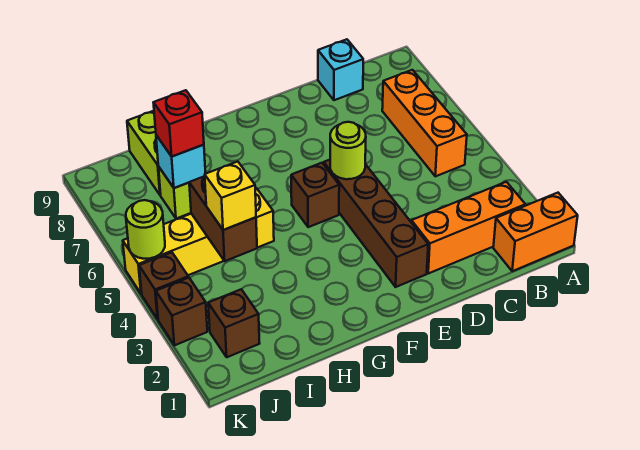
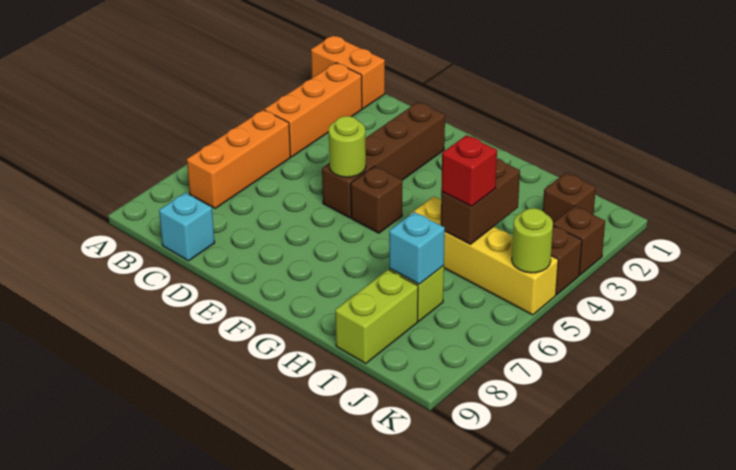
orange brick B2:D2 level 1 -> orange brick B2:B4 level 1
yellow brick I4 level 3 -> none
red brick I7 level 3 -> red brick I5 level 3

